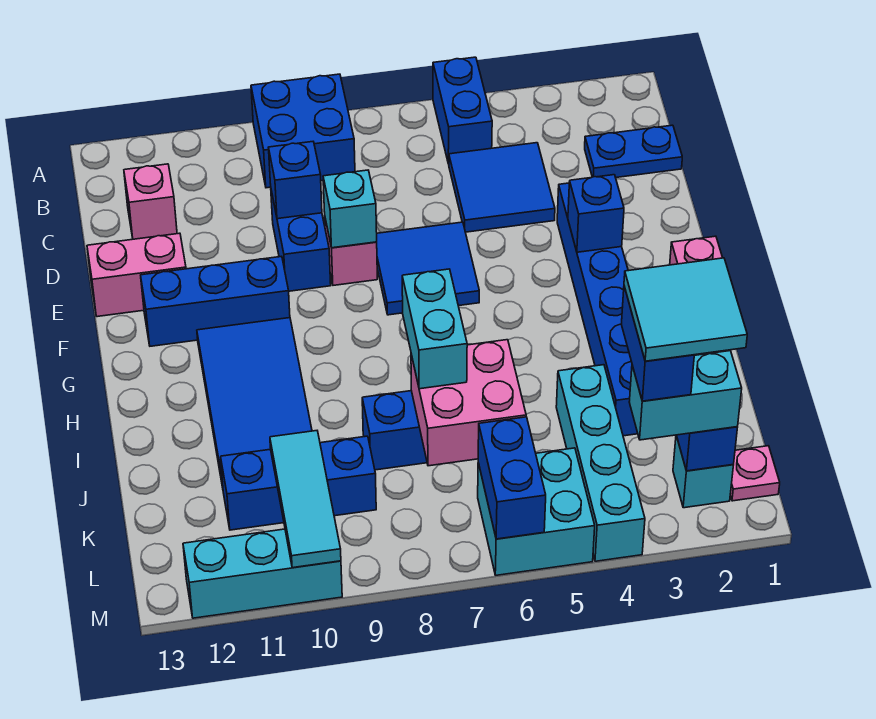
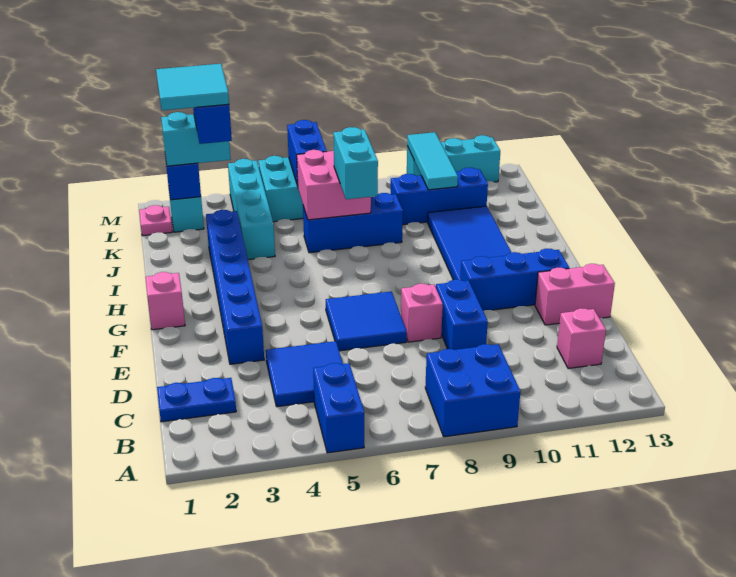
blue brick D9 level 2 -> none
cyan brick E8 level 2 -> none
blue brick F3 level 2 -> none

